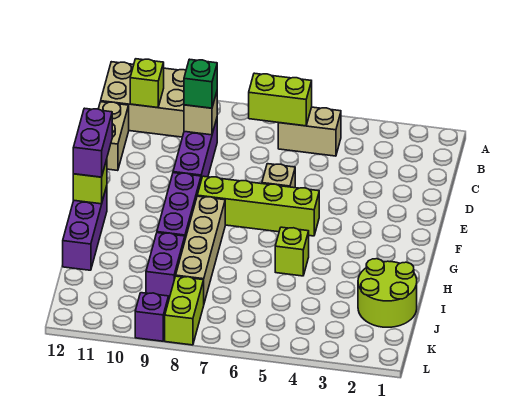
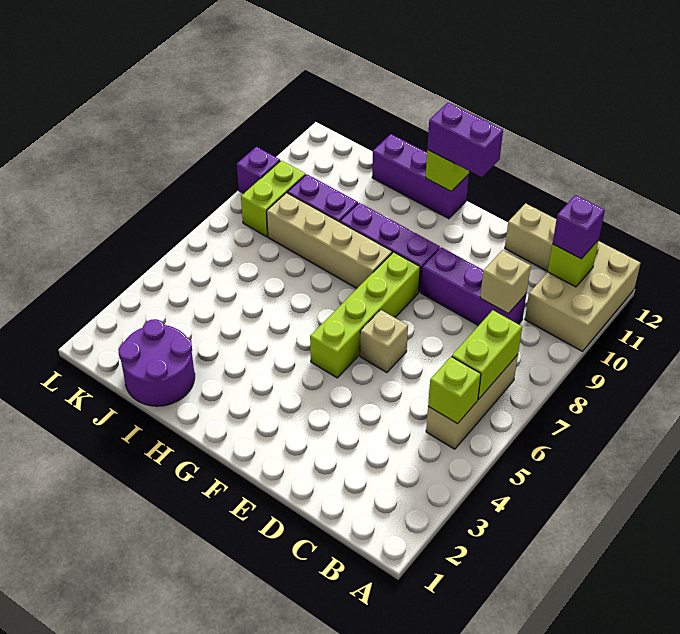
tan brick B5:B6 level 1 -> tan brick B5:B7 level 1
none -> purple brick B11 level 3
green brick C9 level 3 -> none
lime brick H5 level 1 -> lime brick B5 level 2
lime round brick I1:J2 level 1 -> purple round brick I1:J2 level 1
lime brick K8:L8 level 1 -> lime brick K8:K9 level 1

